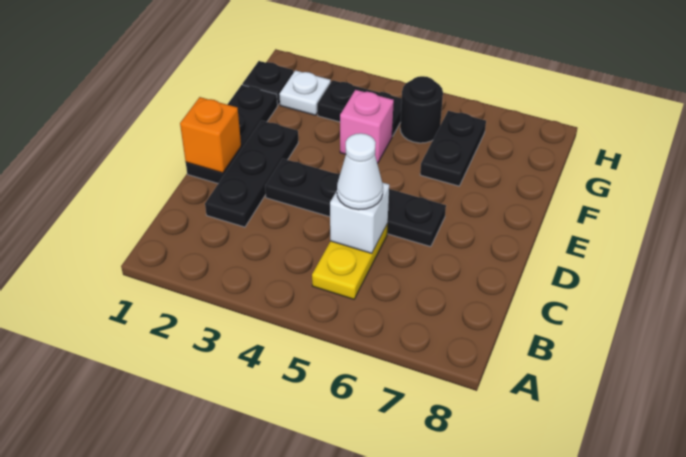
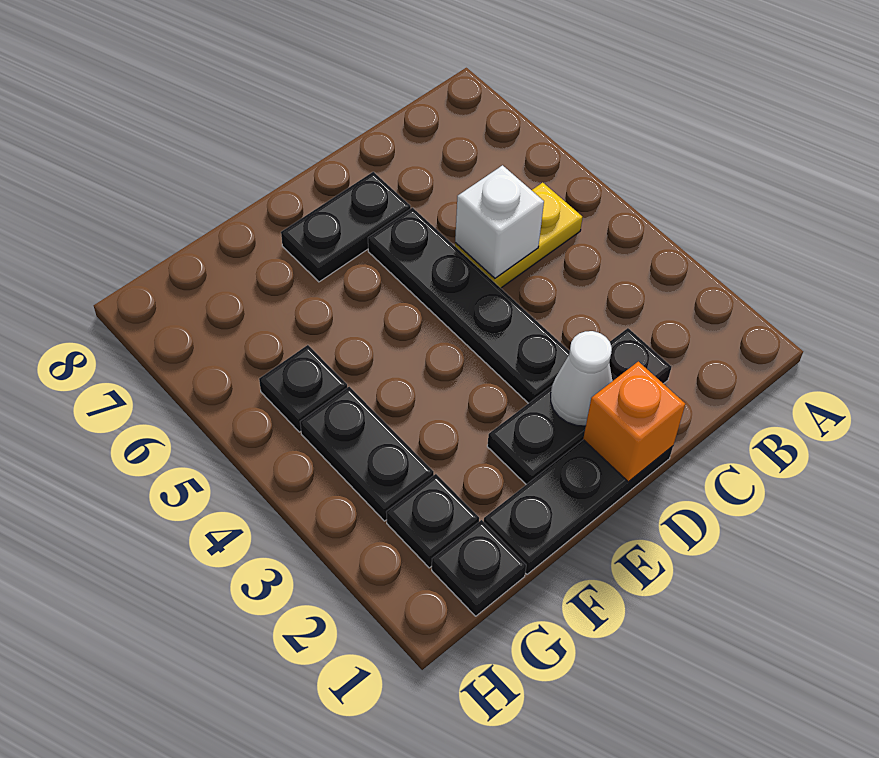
white cone C5 level 3 -> white cone D2 level 2
pink brick F4 level 1 -> none
black plate F6:G6 level 1 -> black plate D7:E7 level 1
white plate G2 level 1 -> black plate G2 level 1
black round brick G5 level 1 -> black plate G5 level 1

